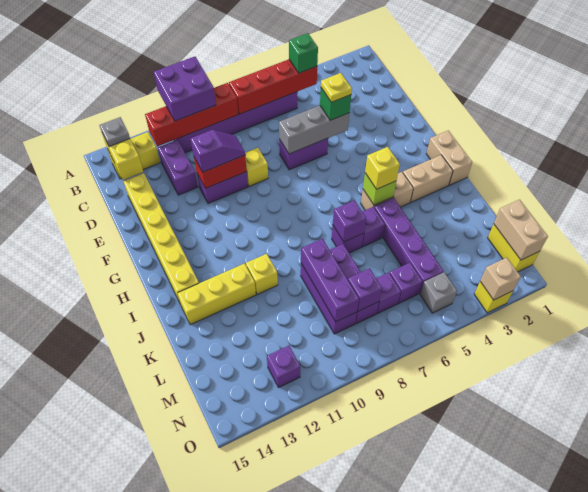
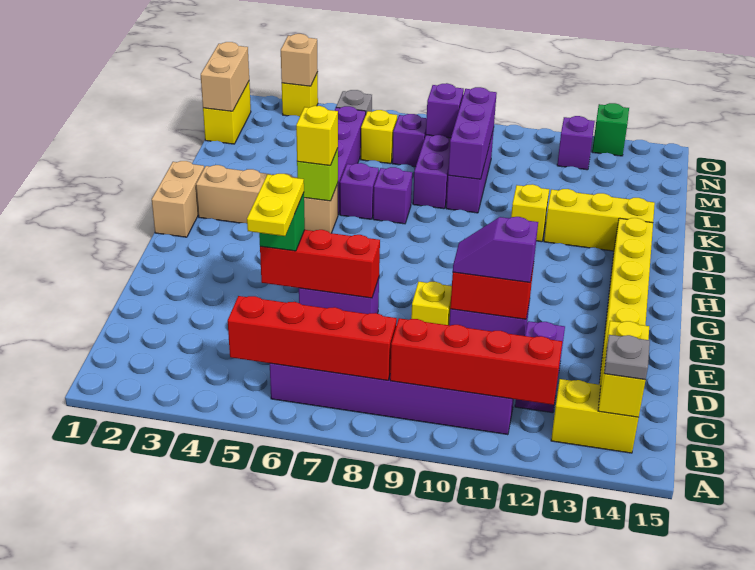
purple brick A10:B11 level 3 -> none
green brick B5 level 3 -> green brick O13 level 1
grey brick E5:E7 level 2 -> red brick E5:E7 level 2
yellow plate E5 level 4 -> yellow plate D5:E5 level 4
purple brick J7 level 2 -> none
purple brick M6 level 1 -> yellow brick M6 level 1

